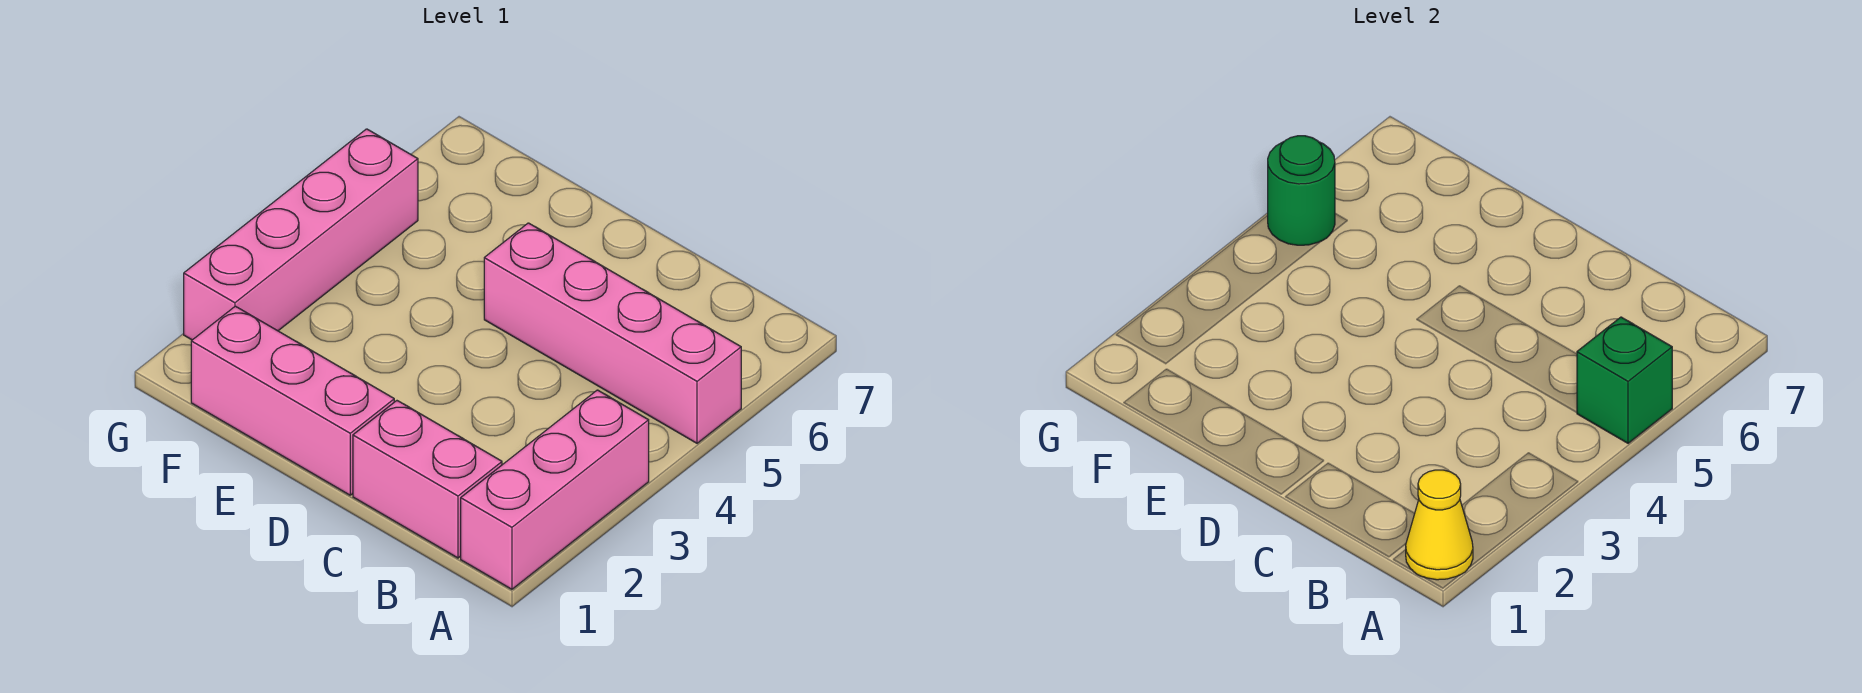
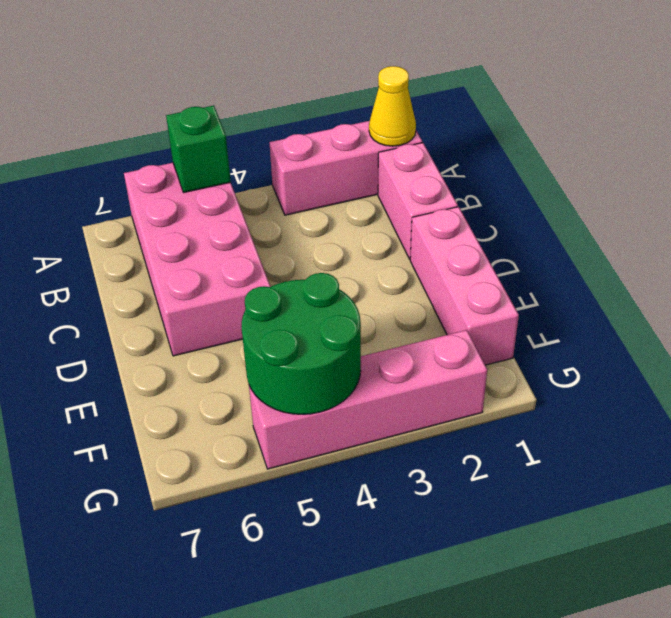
pink brick A5:D5 level 1 -> pink brick A5:D6 level 1
green round brick G5 level 2 -> green round brick F4:G5 level 2

